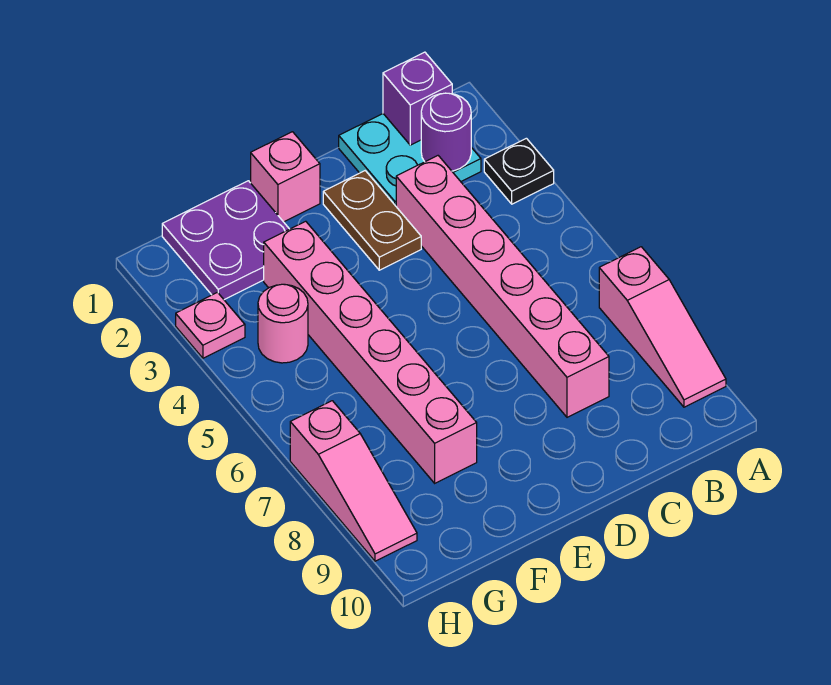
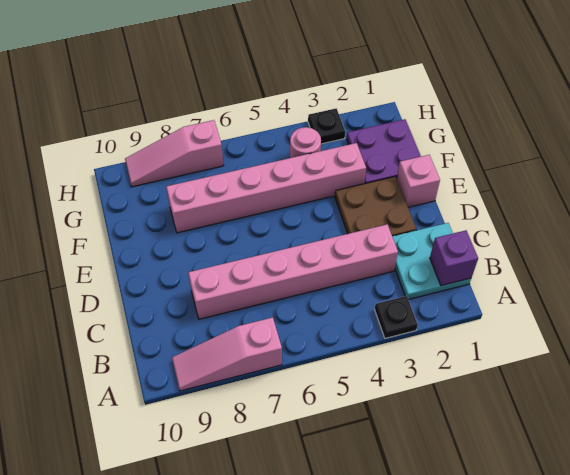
purple round brick B2 level 2 -> none
brown plate D2:D3 level 1 -> brown plate D2:E3 level 1
pink plate H3 level 1 -> black plate H3 level 1

